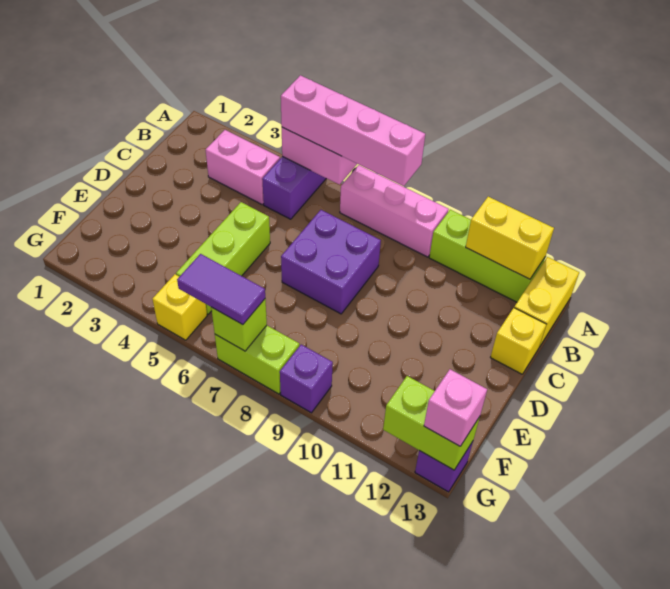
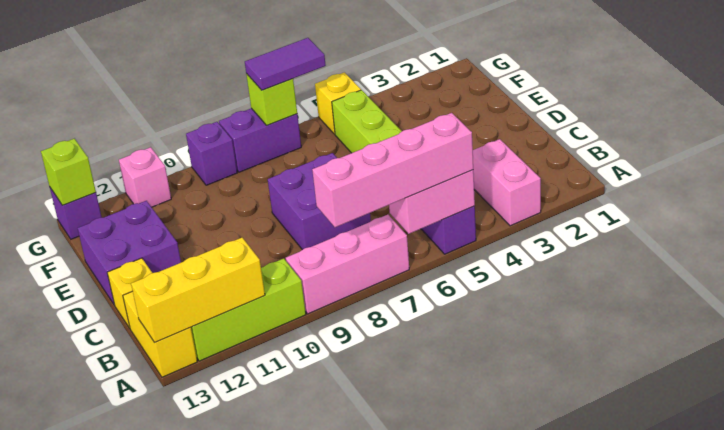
yellow brick A11:A12 level 2 -> yellow brick A11:A13 level 2
pink brick B3:B4 level 1 -> pink brick A3:B3 level 1
none -> purple brick D12:E13 level 1
lime brick G7:G8 level 1 -> purple brick G7:G8 level 1
lime brick G12:G13 level 2 -> lime brick G13 level 2
pink brick G13 level 3 -> pink brick G11 level 1

